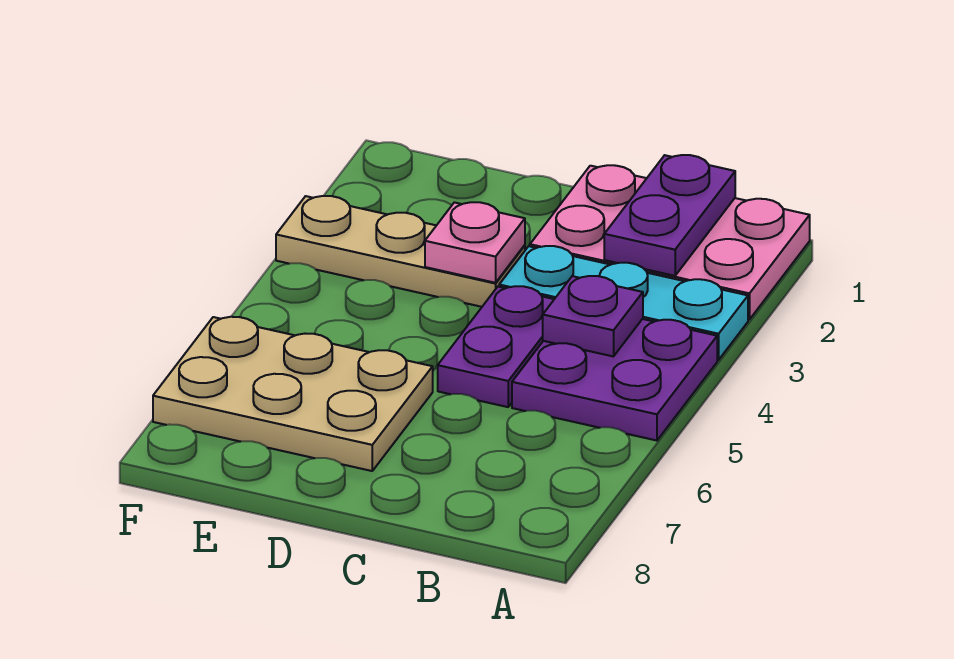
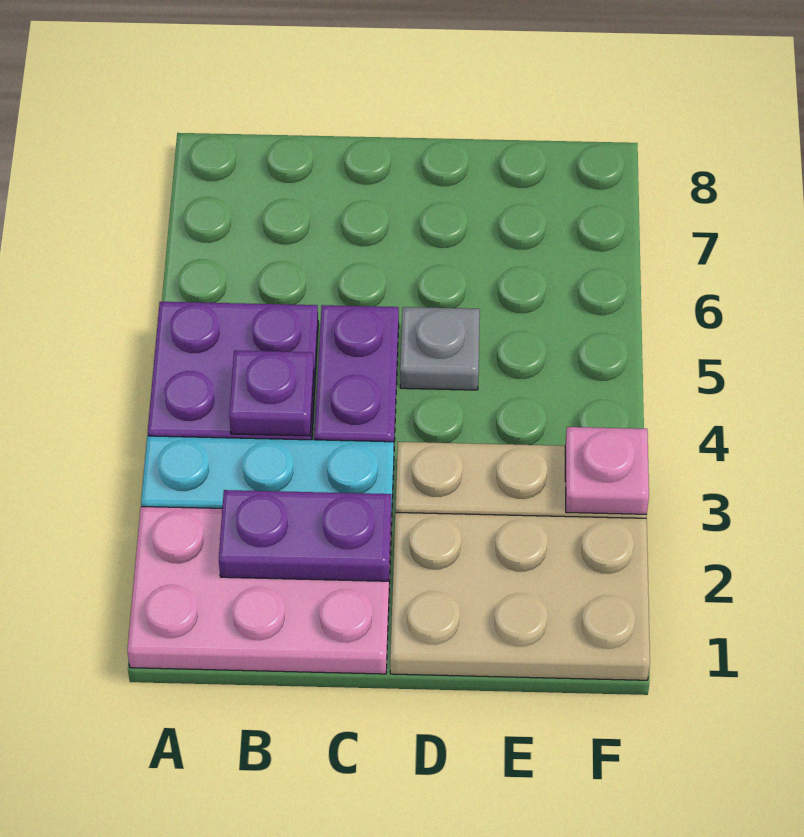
purple plate B1:B2 level 2 -> purple plate B2:C2 level 2
pink plate D3 level 2 -> pink plate F3 level 2
none -> grey plate D5 level 1
tan plate D6:F7 level 1 -> tan plate D1:F2 level 1

